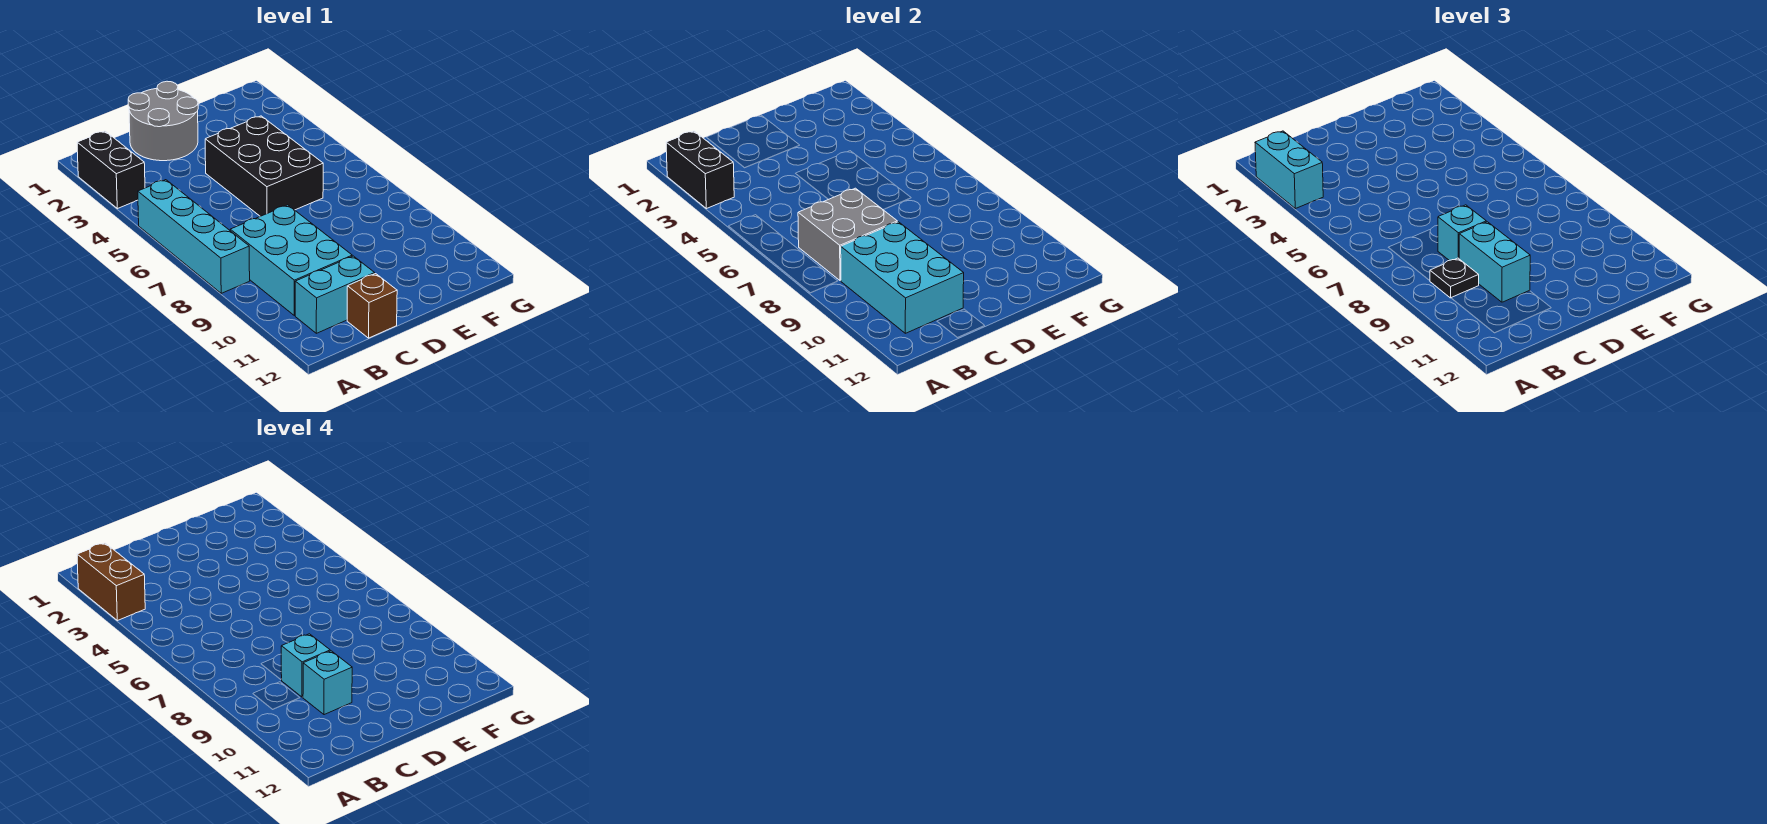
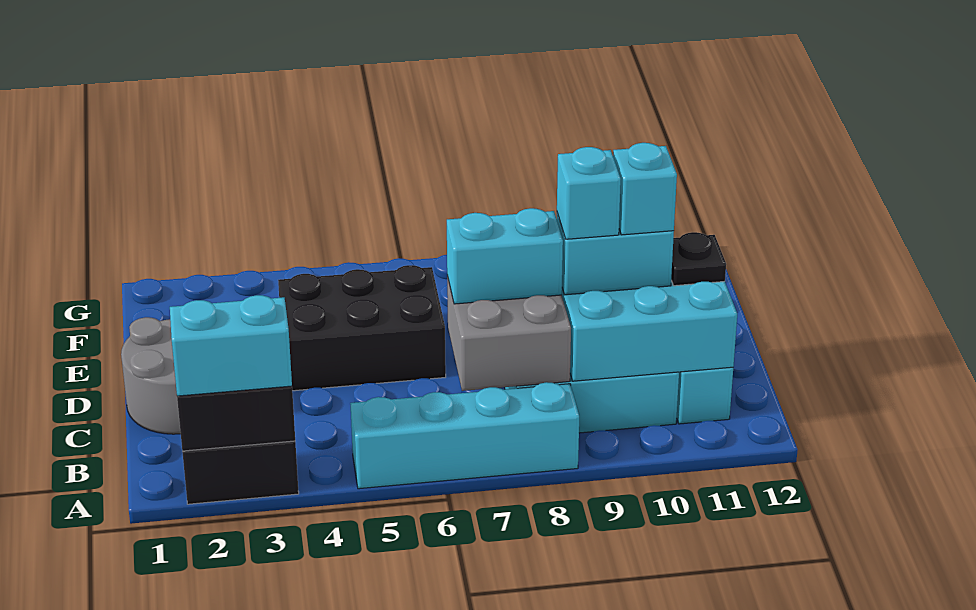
brown brick A2:A3 level 4 -> none
black plate B9 level 3 -> black plate C11 level 3
cyan brick C8 level 3 -> cyan brick C7:C8 level 3
brown brick C12 level 1 -> none

